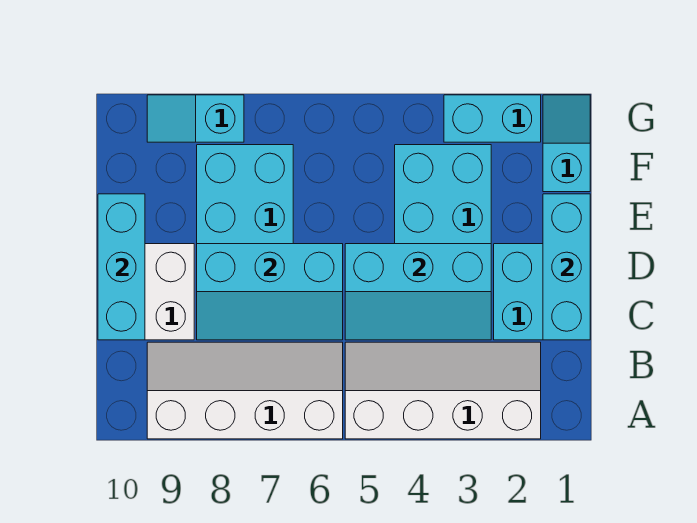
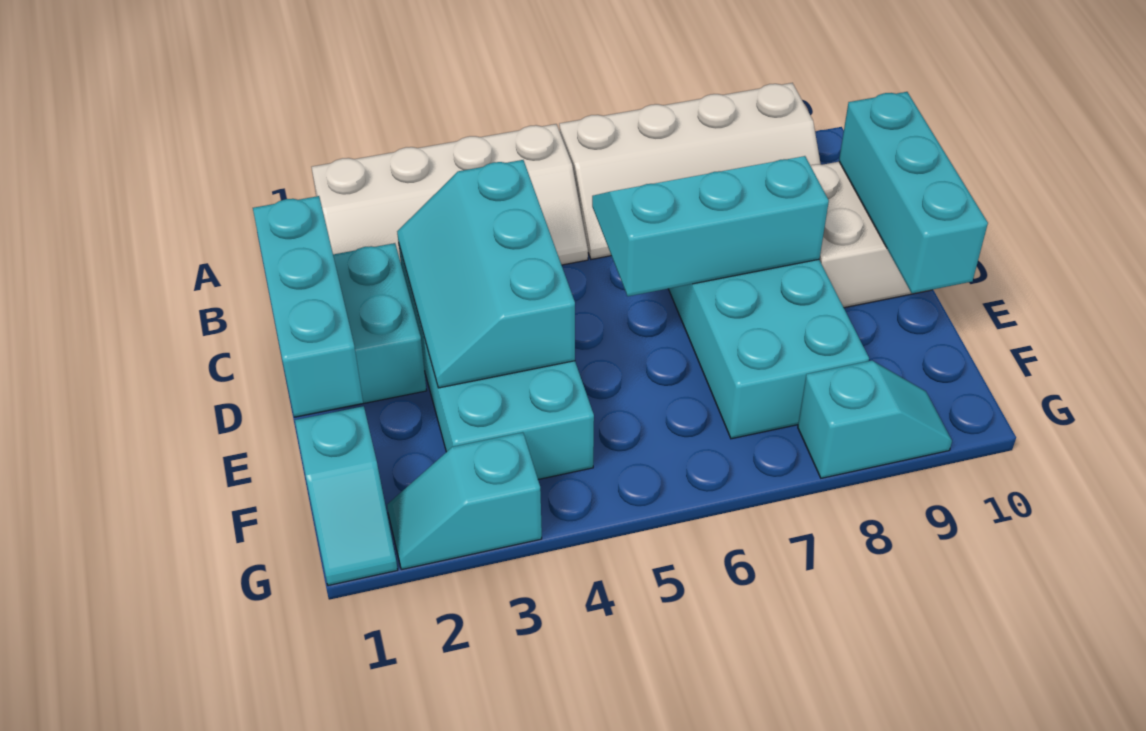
cyan slope C3:D5 level 2 top D -> cyan slope C3:E4 level 2 top 4
cyan brick G2:G3 level 1 -> cyan slope G2:G3 level 1 top 3

